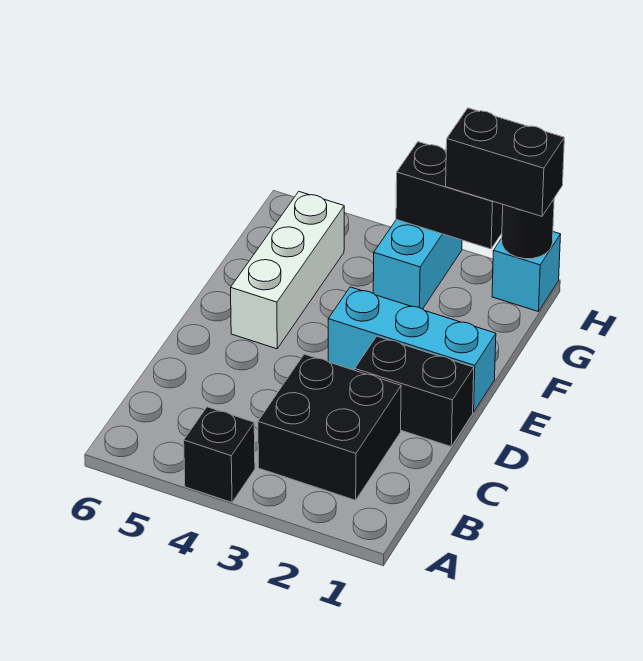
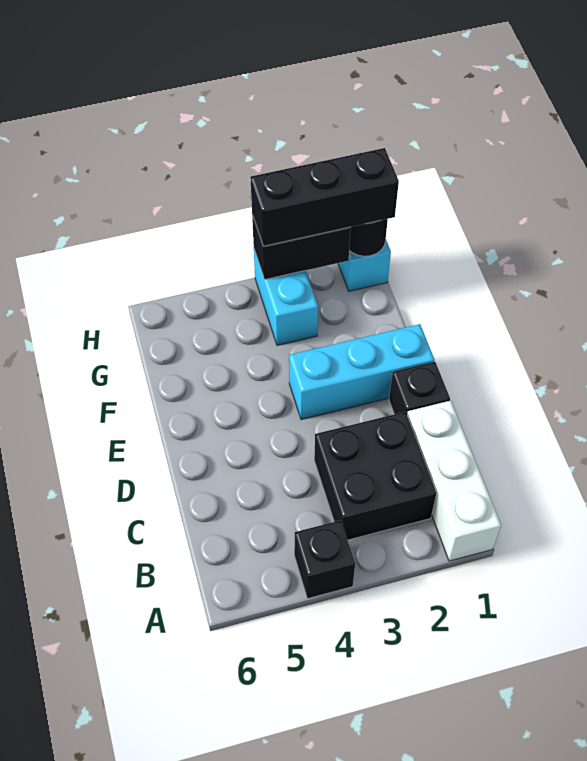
black brick D1:D2 level 1 -> black brick D1 level 1
white brick E5:G5 level 1 -> white brick A1:C1 level 1
black brick H1:H2 level 3 -> black brick H1:H3 level 3

